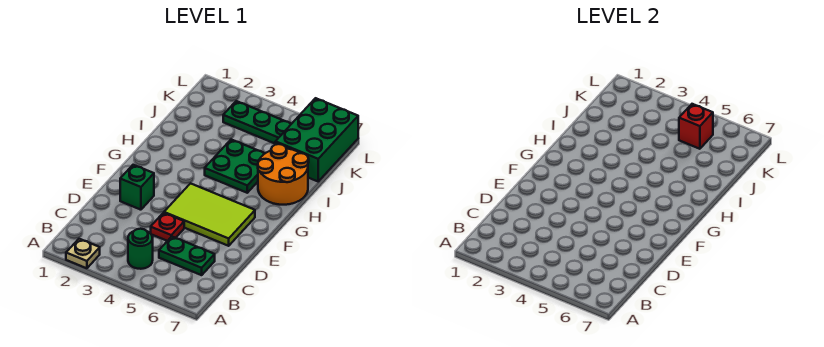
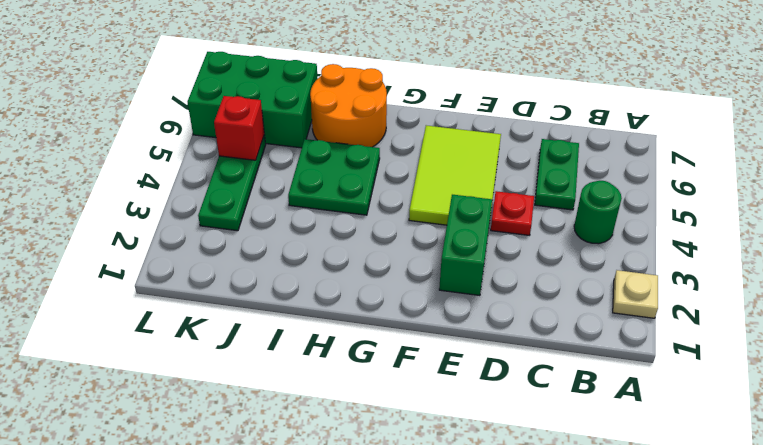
green brick E2 level 1 -> green brick E2:E3 level 1

